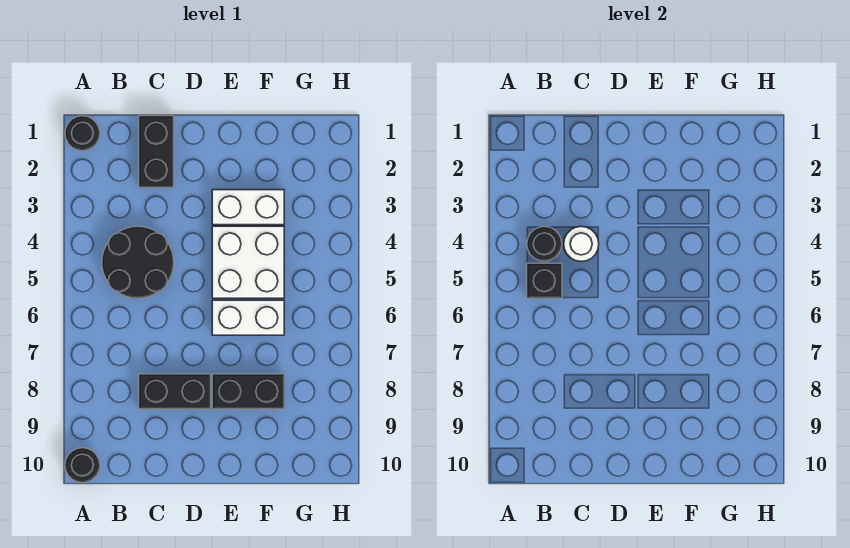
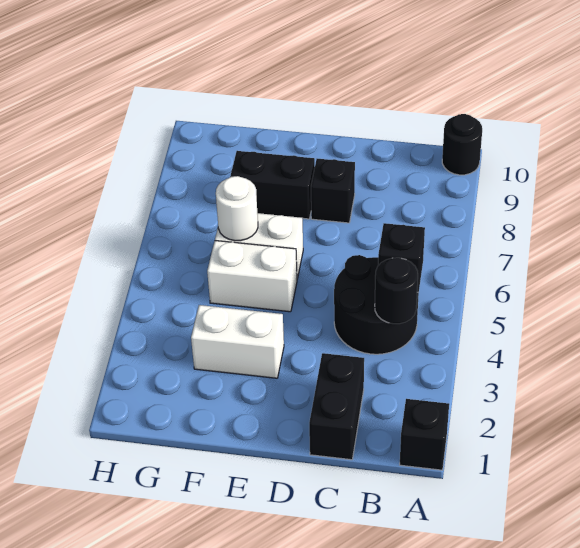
black round brick A1 level 1 -> black brick A1 level 1
white round brick C4 level 2 -> white round brick F6 level 2
black brick C8:D8 level 1 -> black brick D8 level 1
white brick E4:F5 level 1 -> white brick E5:F5 level 1

